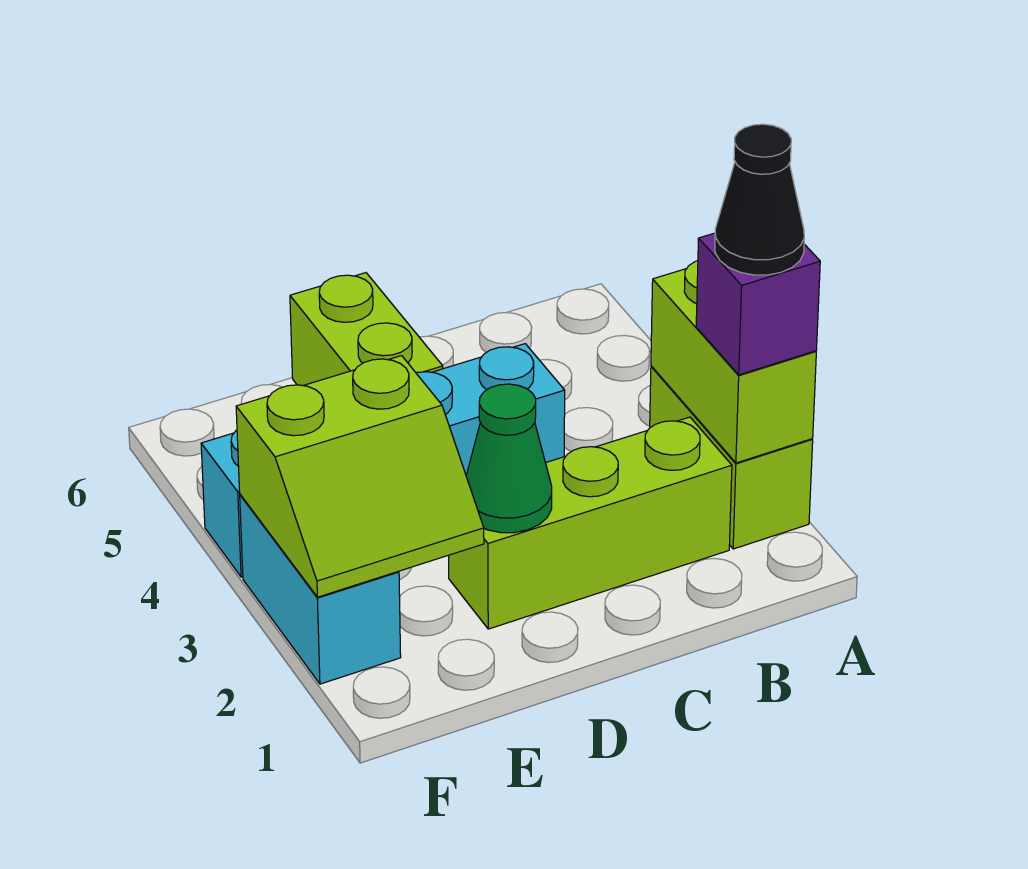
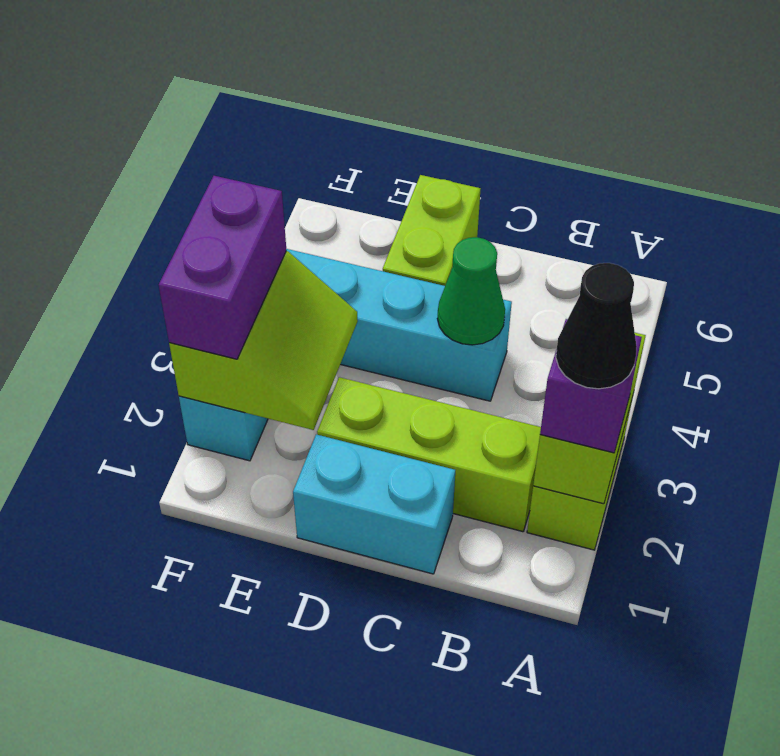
none -> cyan brick C1:D1 level 1
green cone D2 level 2 -> green cone C4 level 2
lime slope E2:F3 level 2 top 3 -> lime slope E2:F3 level 2 top F
none -> purple brick F2:F3 level 3

